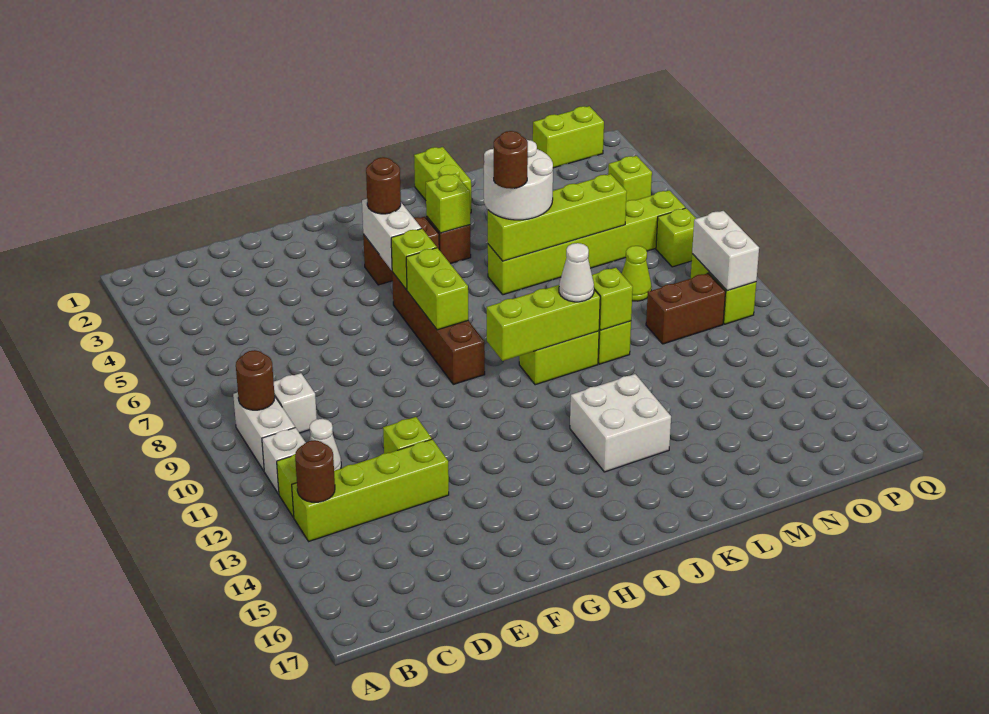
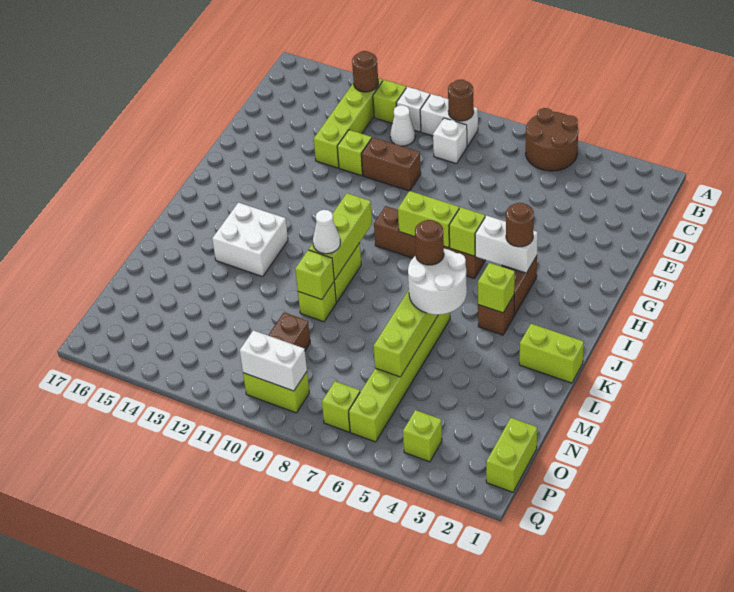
none -> brown round brick A5:B6 level 1
none -> brown brick E10:E11 level 1
lime cone N8 level 1 -> none

